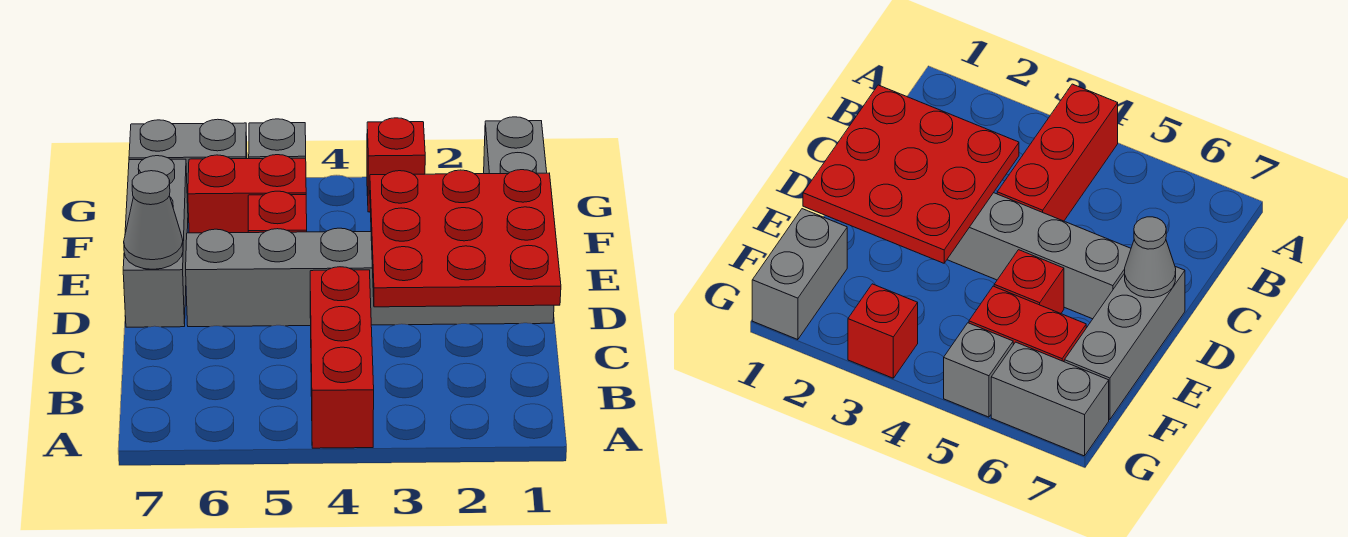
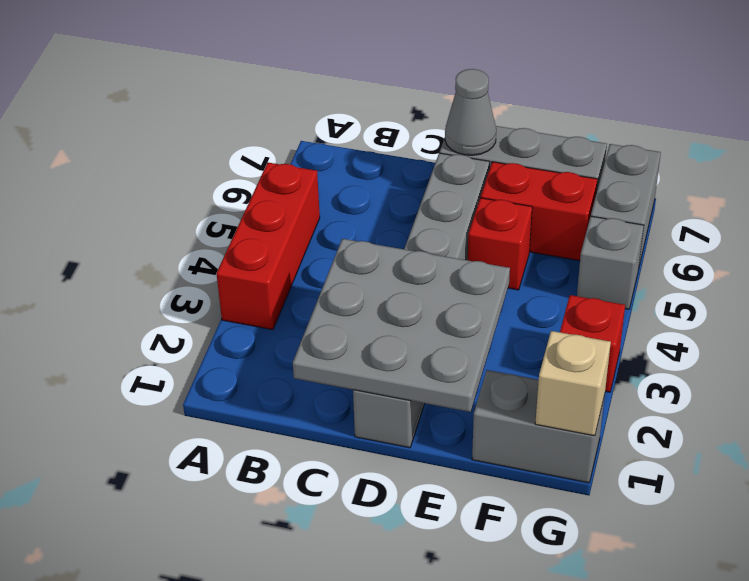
red brick A4:C4 level 1 -> red brick A3:A5 level 1
red plate C1:E3 level 2 -> grey plate C1:E3 level 2
red brick F5:F6 level 1 -> red brick E6:F6 level 1
none -> tan brick G1 level 2

